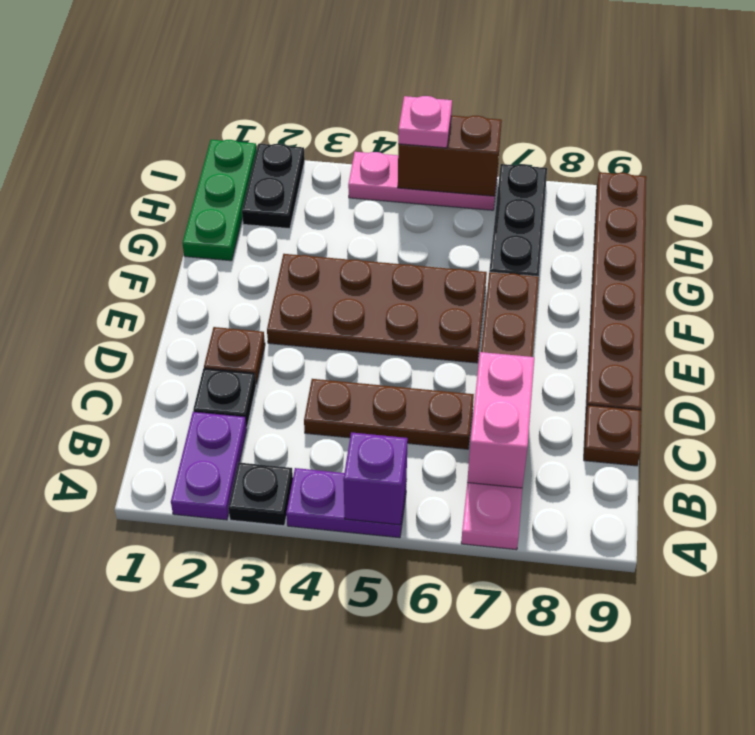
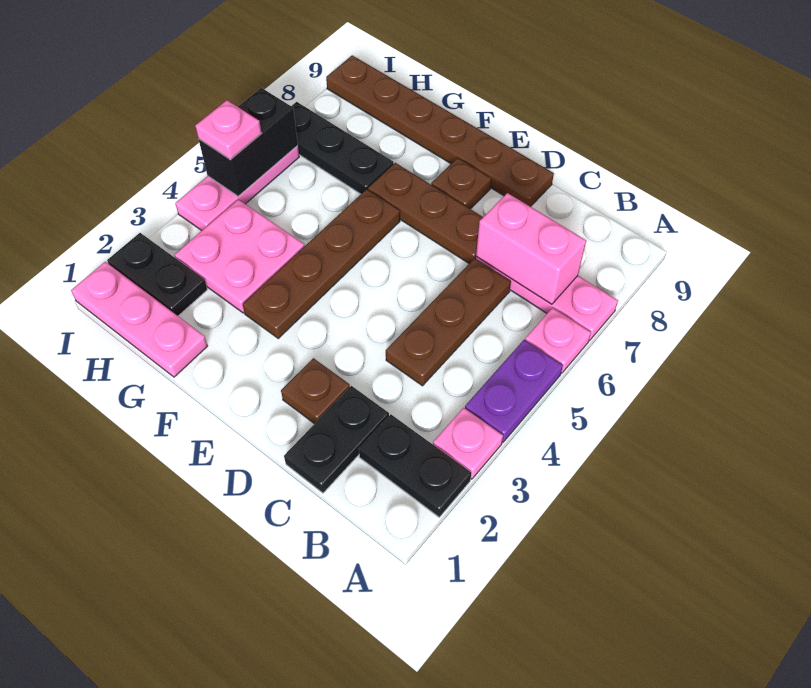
purple plate A2:B2 level 1 -> black plate A2:B2 level 1
black plate A3 level 1 -> pink plate A3 level 1
purple brick A5 level 2 -> none
none -> pink plate A6 level 1
black plate C2 level 1 -> black plate C1:C2 level 1
brown plate C9 level 1 -> brown plate E8 level 1
brown plate E3:F6 level 1 -> brown plate F3:F6 level 1
green plate G1:I1 level 1 -> pink plate G1:I1 level 1
none -> pink plate G3:H4 level 1
brown brick I5:I6 level 2 -> black brick I5:I6 level 2

